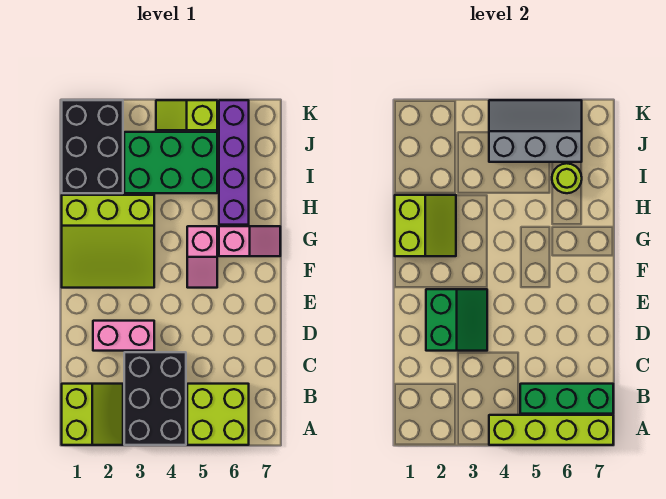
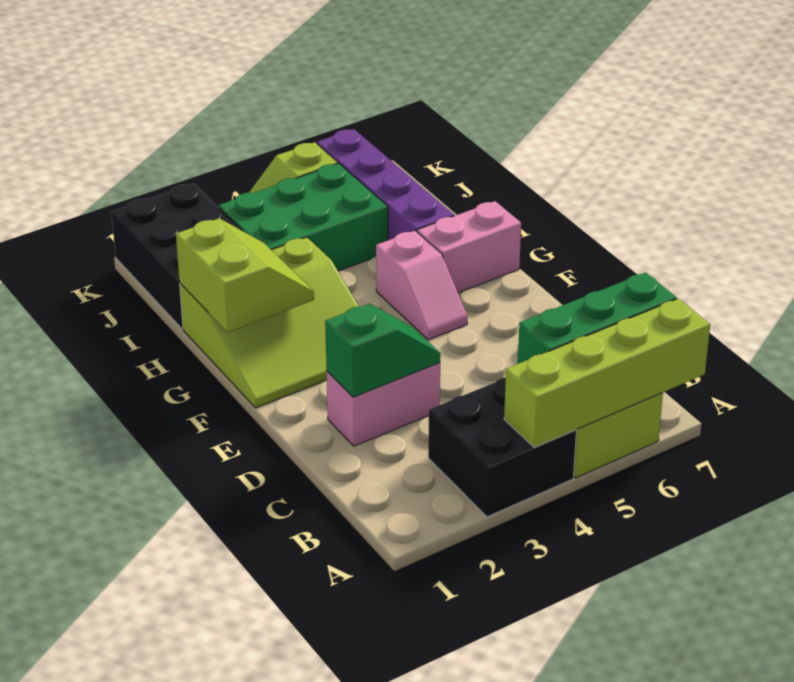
lime slope A1:B2 level 1 top 1 -> none
black brick A3:C4 level 1 -> black brick A3:B4 level 1
green slope D2:E3 level 2 top 2 -> green slope D2:D3 level 2 top 2
pink slope G6:G7 level 1 top 6 -> pink brick G6:G7 level 1
lime round brick I6 level 2 -> none
grey slope J4:K6 level 2 top J -> none

